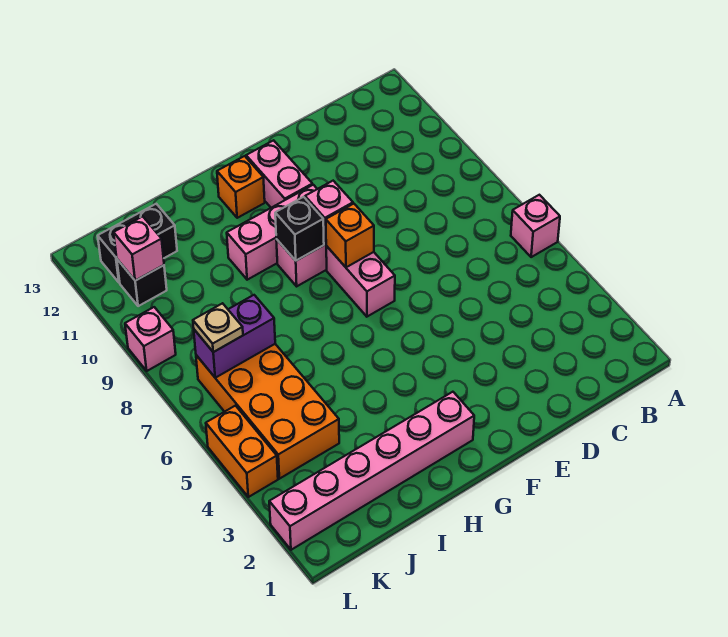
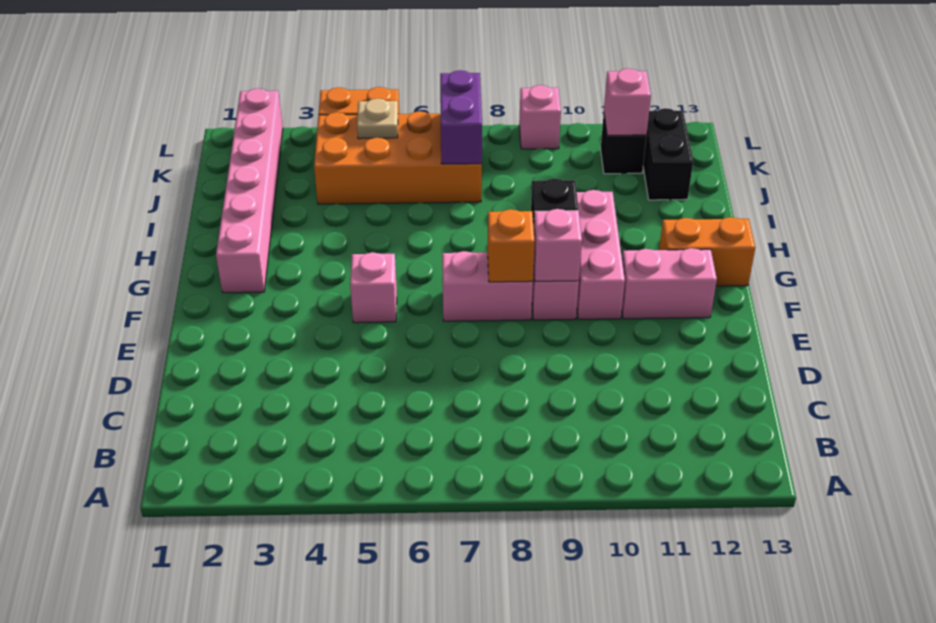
pink brick A6 level 1 -> pink brick F5 level 1
orange brick G12 level 1 -> orange brick G12:G13 level 1
tan plate K7 level 3 -> tan plate K5 level 2

